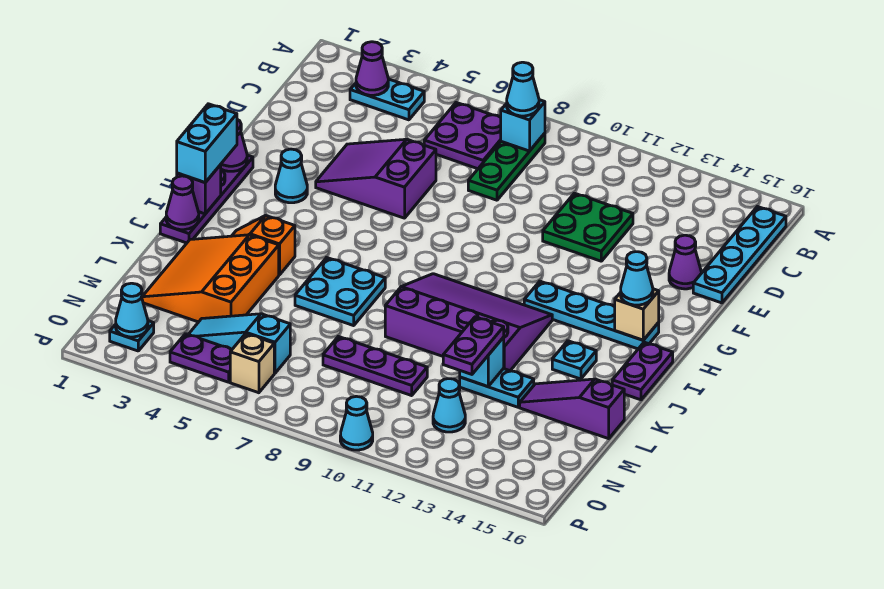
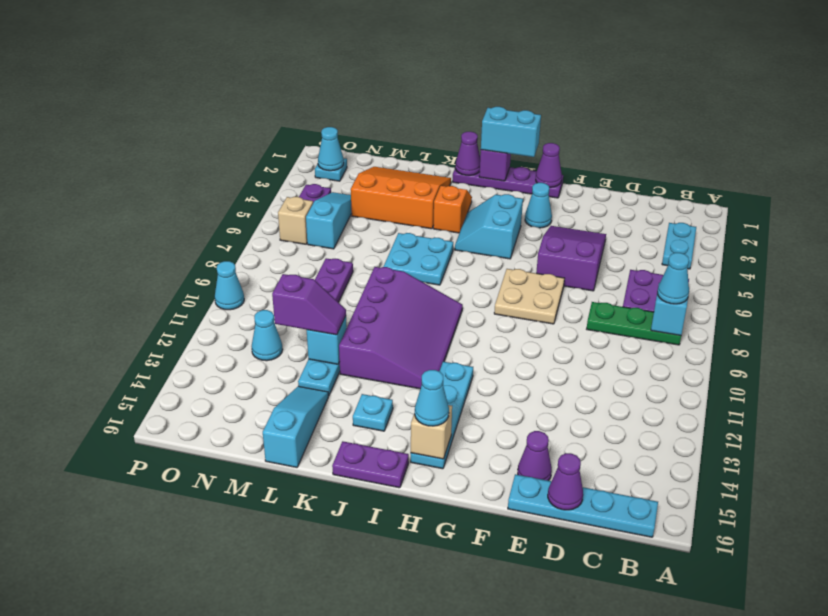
purple cone B3 level 2 -> purple cone D16 level 2
green plate D11:E12 level 1 -> none
none -> tan plate F7:G8 level 1
none -> cyan slope H4:I5 level 1 top H
purple plate L12:M12 level 3 -> purple slope L12:M12 level 3 top M
purple slope L14:L16 level 1 top 16 -> cyan slope L14:L16 level 1 top 16

